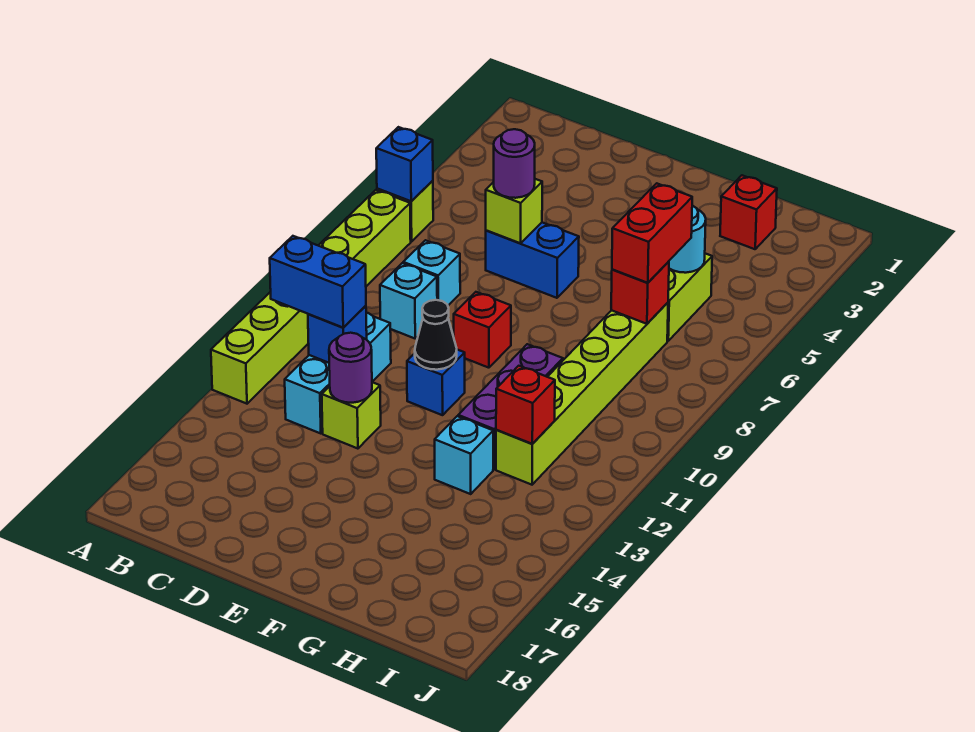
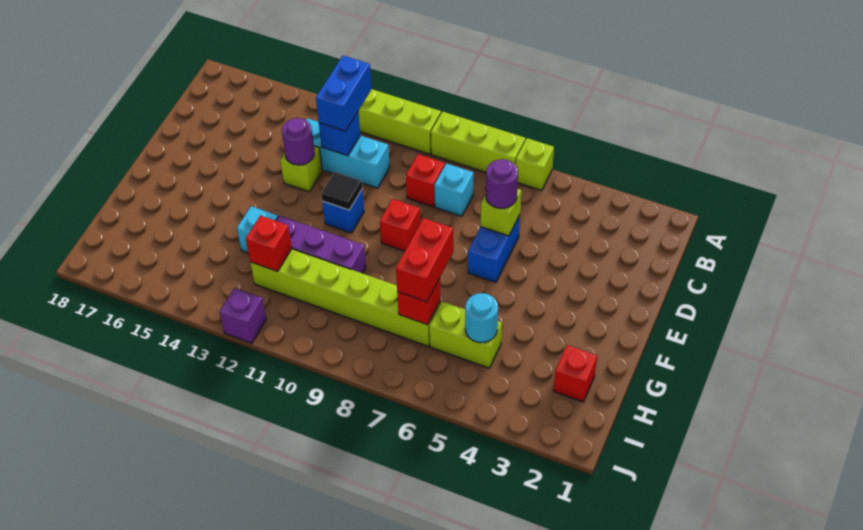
blue brick A6 level 2 -> none
cyan brick C9 level 1 -> red brick C9 level 1
black cone E11 level 2 -> black tile E11 level 2
red brick H6:H7 level 3 -> red brick G7:H7 level 3
none -> purple brick J12 level 1

